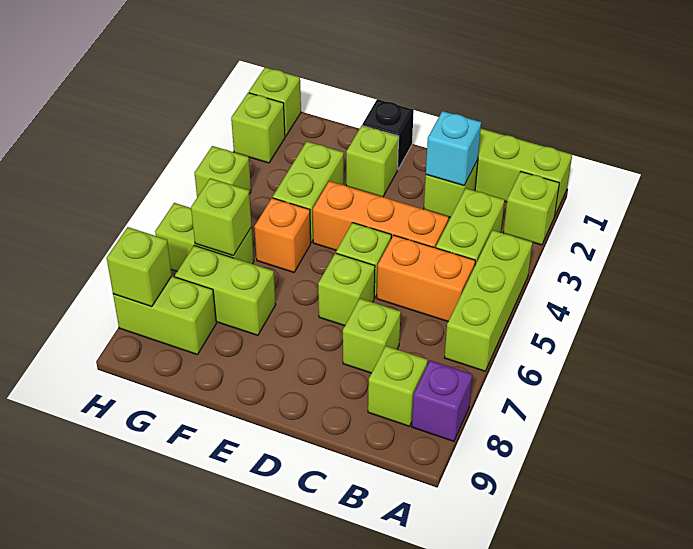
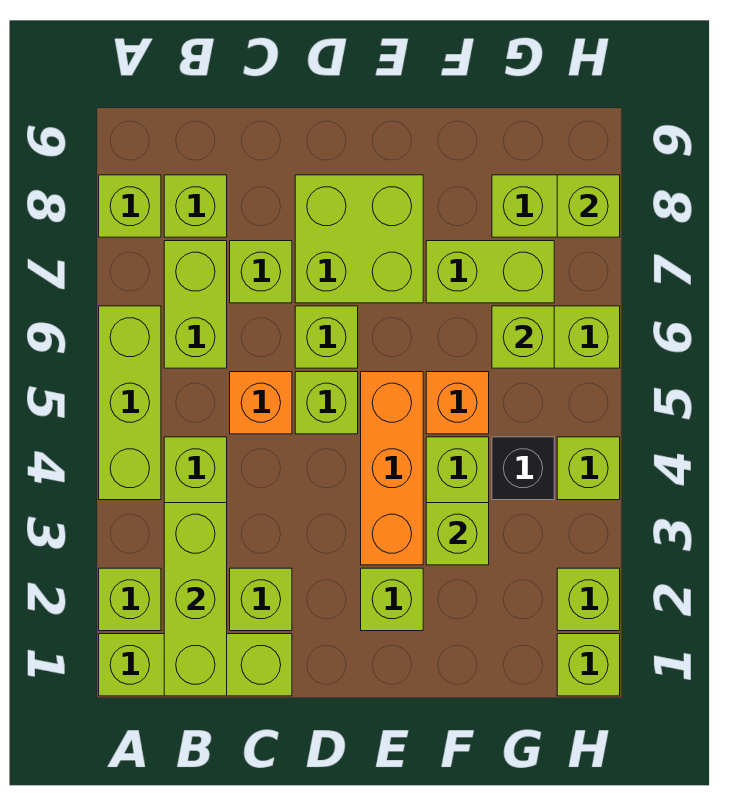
purple brick A8 level 1 -> lime brick A8 level 1
none -> lime brick B1:B3 level 2
orange brick B5:C5 level 1 -> orange brick C5 level 1
none -> lime brick B6:B7 level 1
cyan brick C2 level 2 -> none
orange brick C4:E4 level 1 -> orange brick E3:E5 level 1
none -> lime brick D7:E8 level 1
black brick E1 level 1 -> black brick G4 level 1
none -> lime brick F3 level 2

